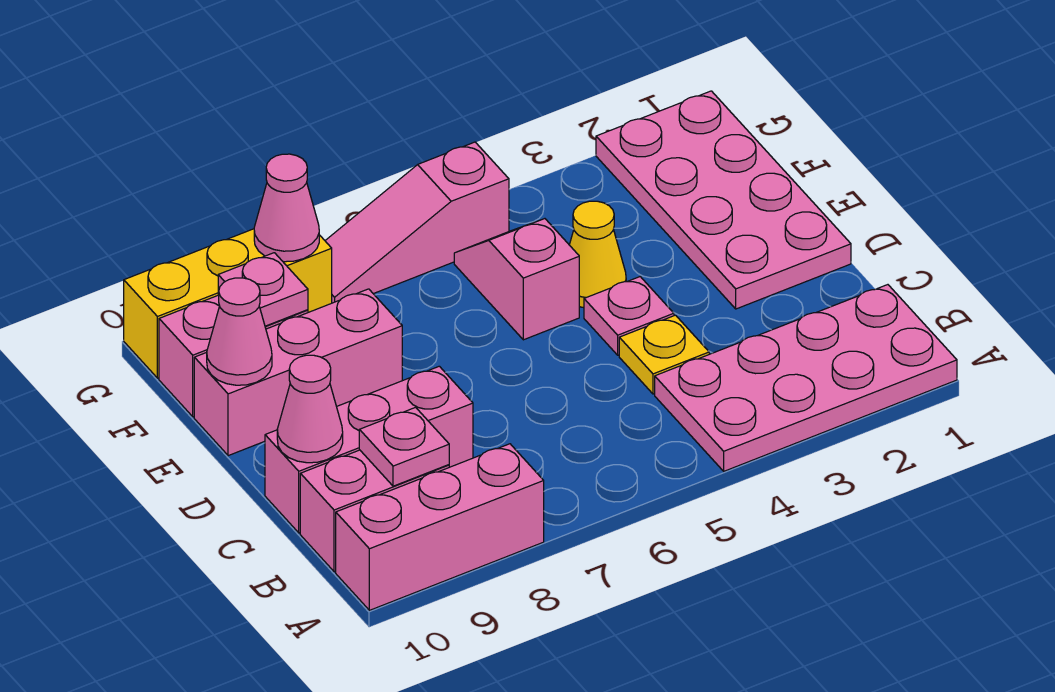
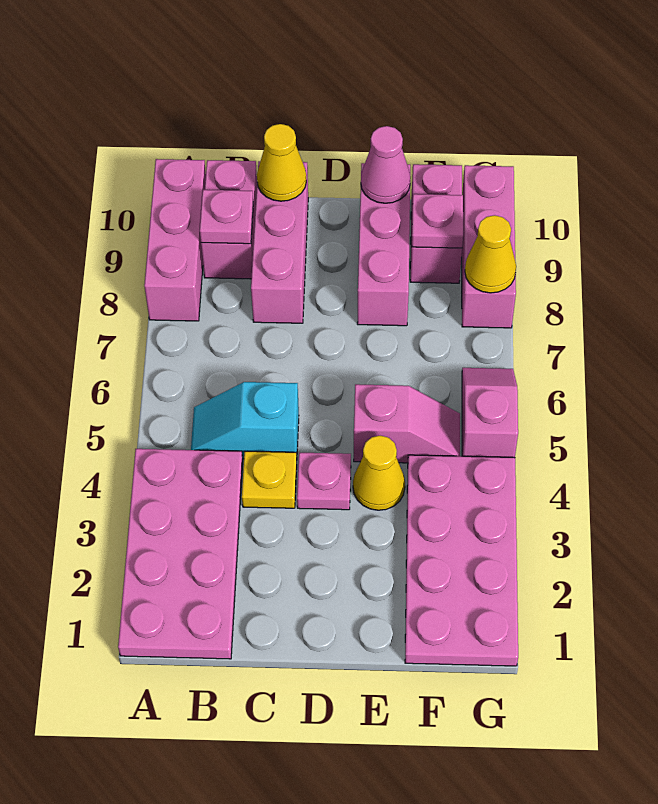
none -> cyan slope B5:C5 level 1 top C
pink cone C10 level 2 -> yellow cone C10 level 2
pink plate D1:G2 level 1 -> pink plate F1:G4 level 1
pink slope G5:G7 level 1 top 5 -> pink slope G5:G6 level 1 top 5
yellow brick G8:G10 level 1 -> pink brick G8:G10 level 1
pink cone G8 level 2 -> yellow cone G8 level 2

